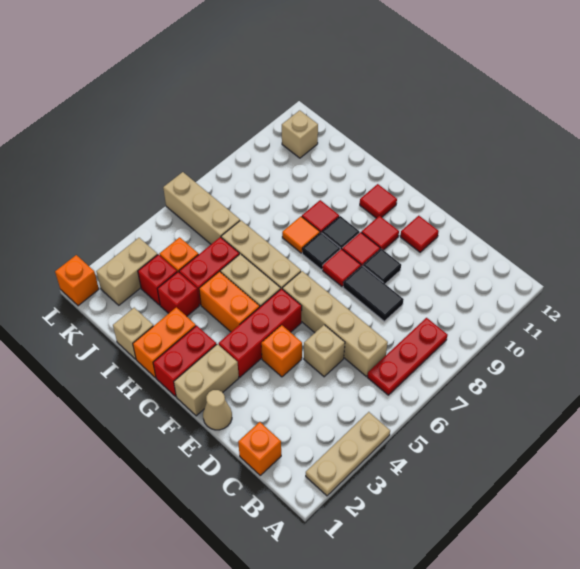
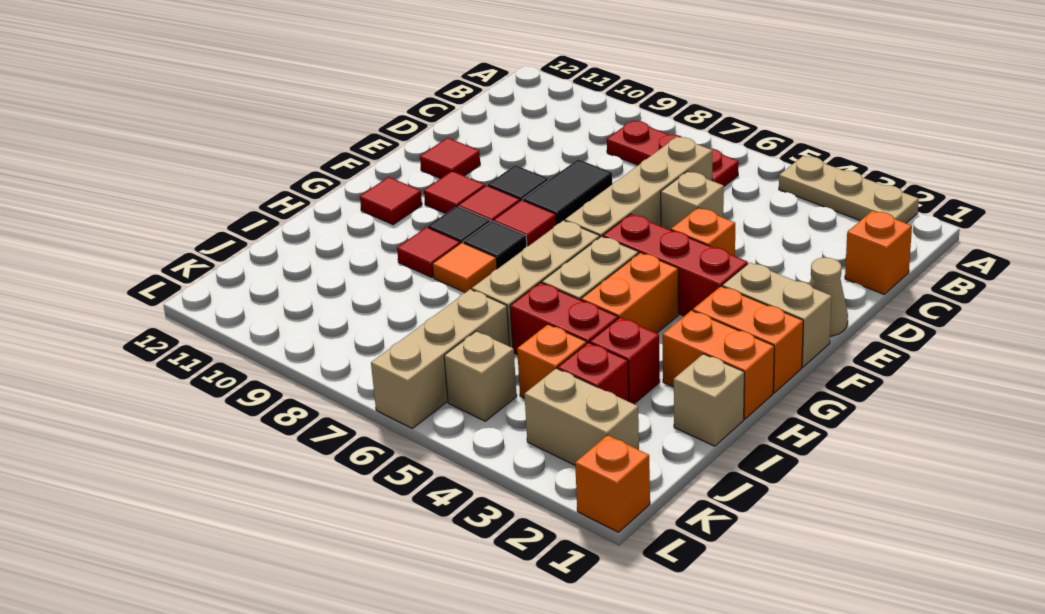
red brick G1:G2 level 1 -> orange brick G1:G2 level 1
tan brick K11 level 1 -> tan brick K5 level 1

